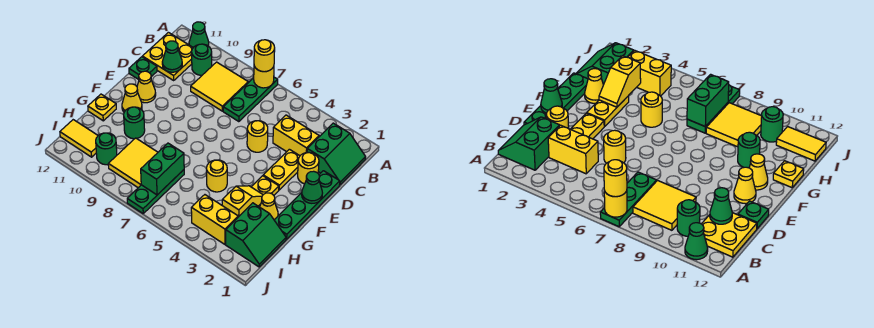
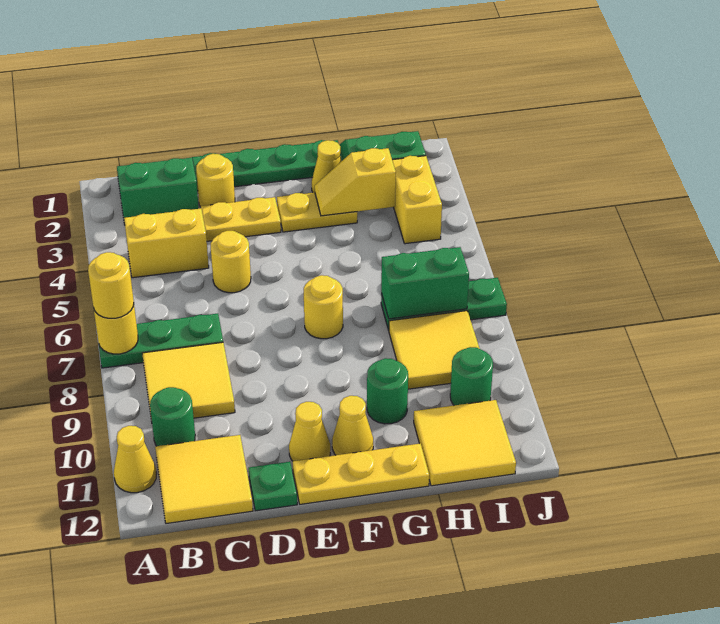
green cone A11 level 1 -> yellow cone A11 level 1
yellow plate B11:C12 level 1 -> yellow tile B11:C12 level 1
yellow brick C3:C4 level 1 -> yellow brick B4:C4 level 1
green cone C11 level 2 -> none
green cone E1 level 2 -> none
yellow round brick G5 level 1 -> yellow round brick F7 level 1
yellow plate G12 level 1 -> yellow plate E12:G12 level 1
yellow tile I11:I12 level 1 -> yellow tile H11:I12 level 1

